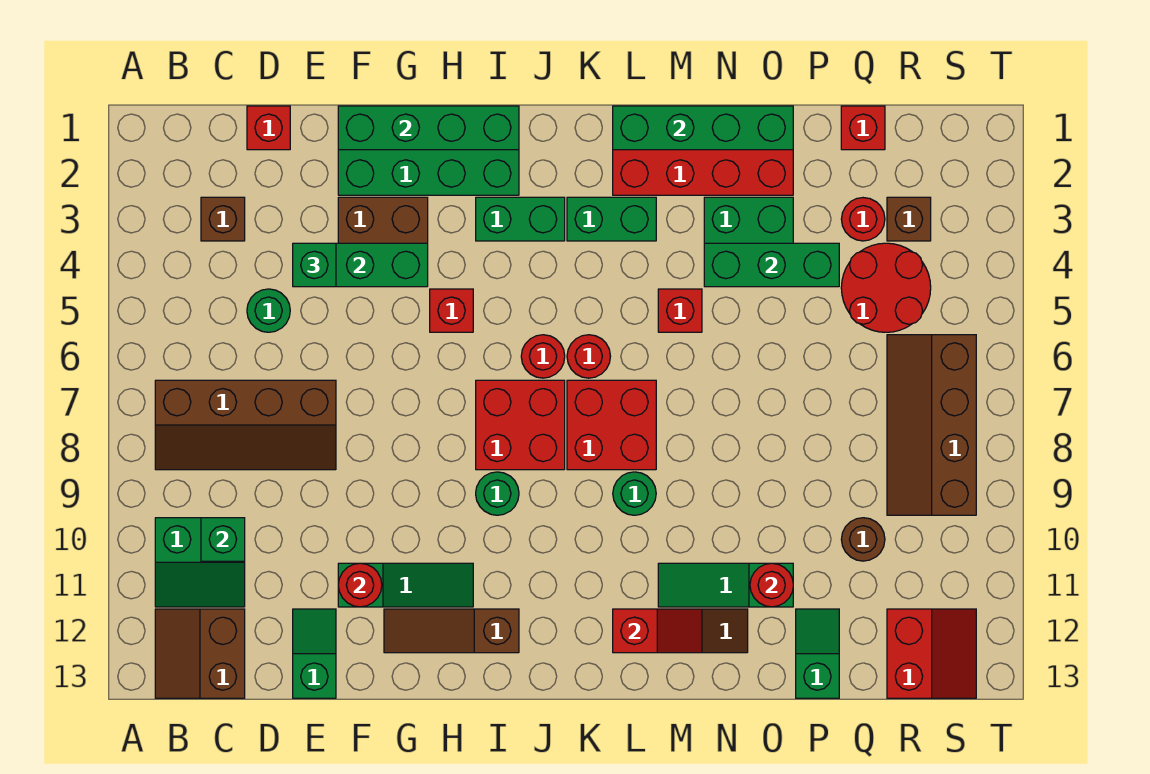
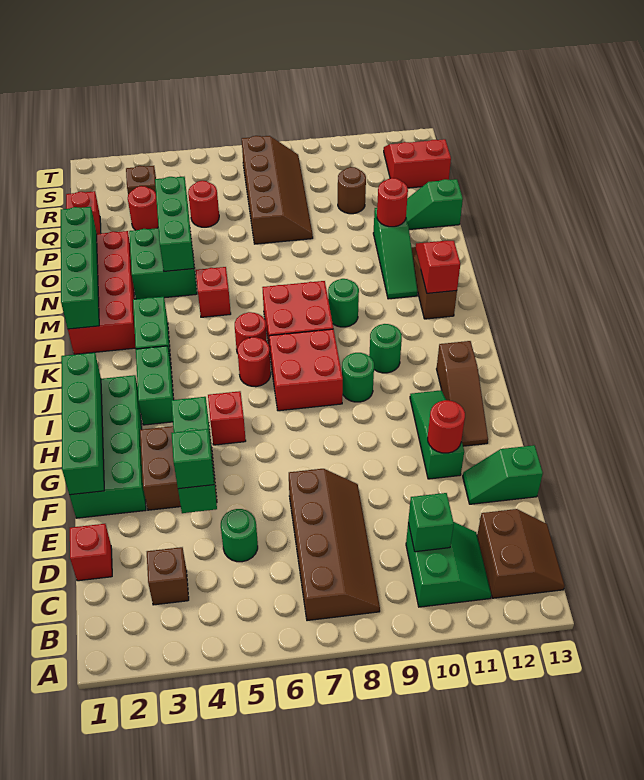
brown slope B12:C13 level 1 top C -> brown slope B12:C13 level 1 top 12
none -> green round brick J10 level 1
red round brick Q4:R5 level 1 -> red round brick Q5 level 1
brown slope R6:S9 level 1 top S -> brown slope P7:S8 level 1 top 7

